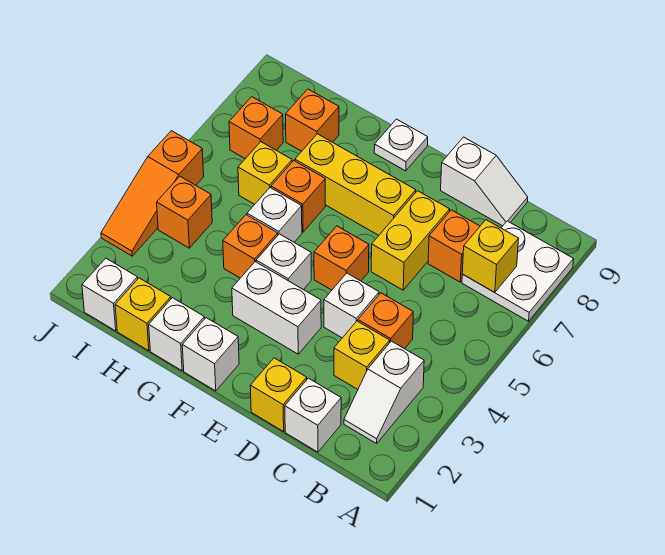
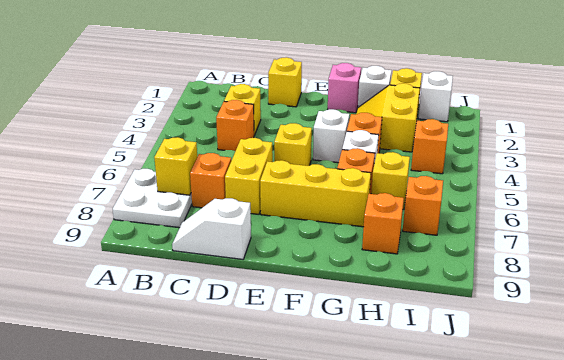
white slope B2:B3 level 1 top 3 -> none
white brick C1 level 1 -> none
white brick D4 level 1 -> none
white brick E3:F3 level 1 -> none
orange brick E5 level 1 -> yellow brick E5 level 1
white brick F1 level 1 -> pink brick F1 level 1
white plate F9 level 1 -> none
none -> yellow slope G2:H3 level 1 top H
orange slope J3:J5 level 1 top 5 -> none

